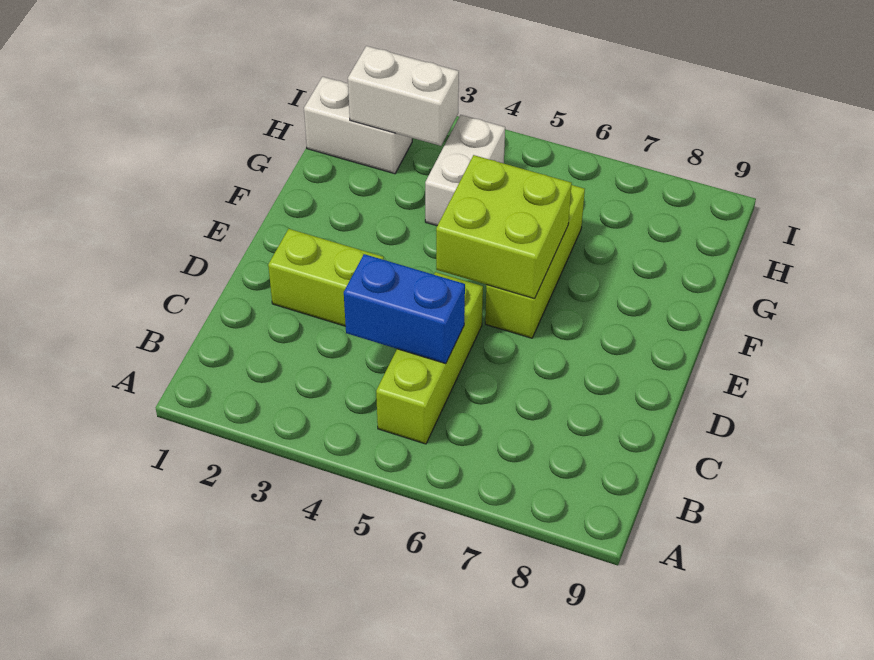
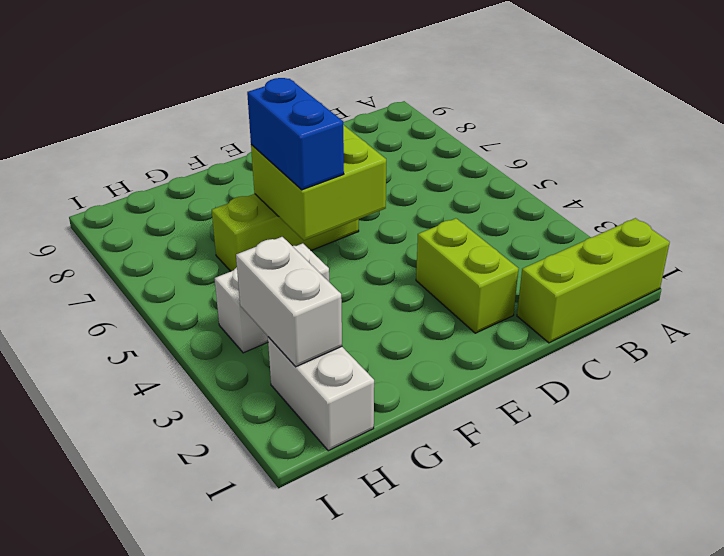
lime brick B5:D5 level 1 -> lime brick A1:C1 level 1
blue brick C4:C5 level 2 -> blue brick F5:F6 level 3

